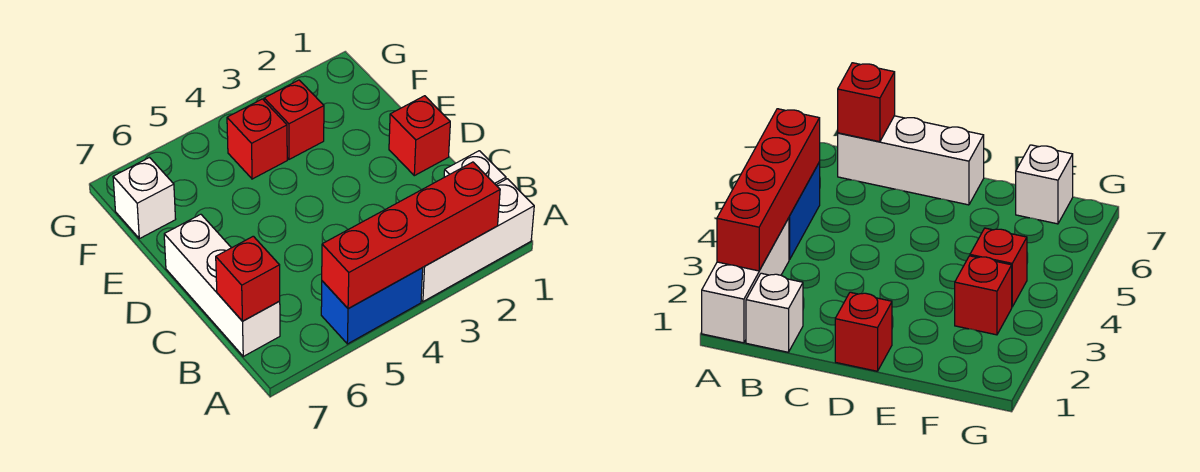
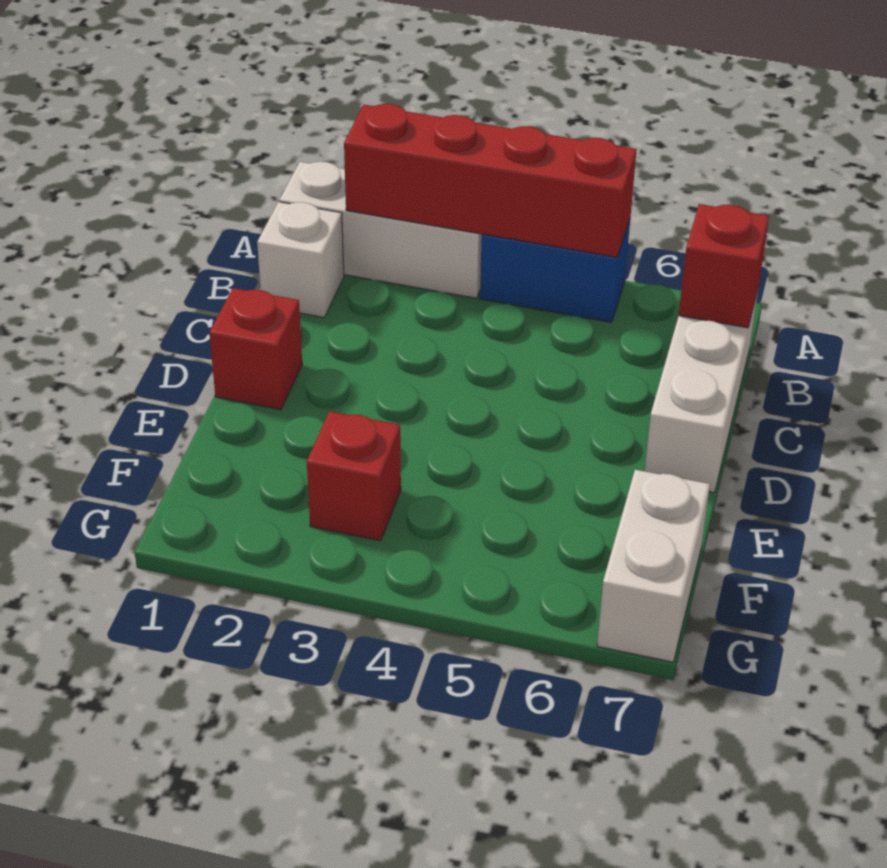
red brick F4 level 1 -> none
white brick F7 level 1 -> white brick F7:G7 level 1

